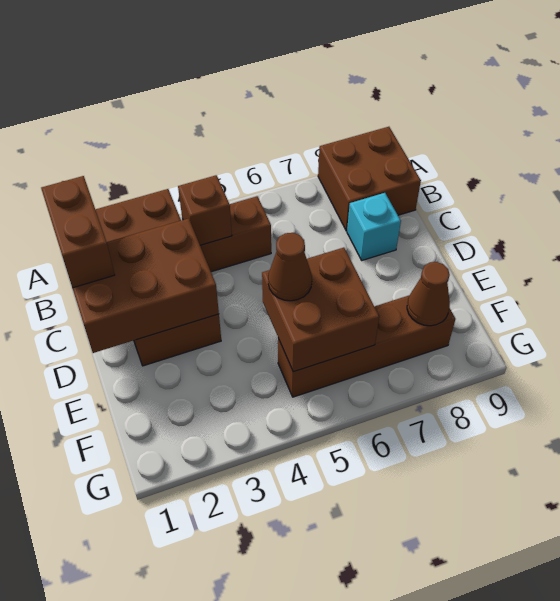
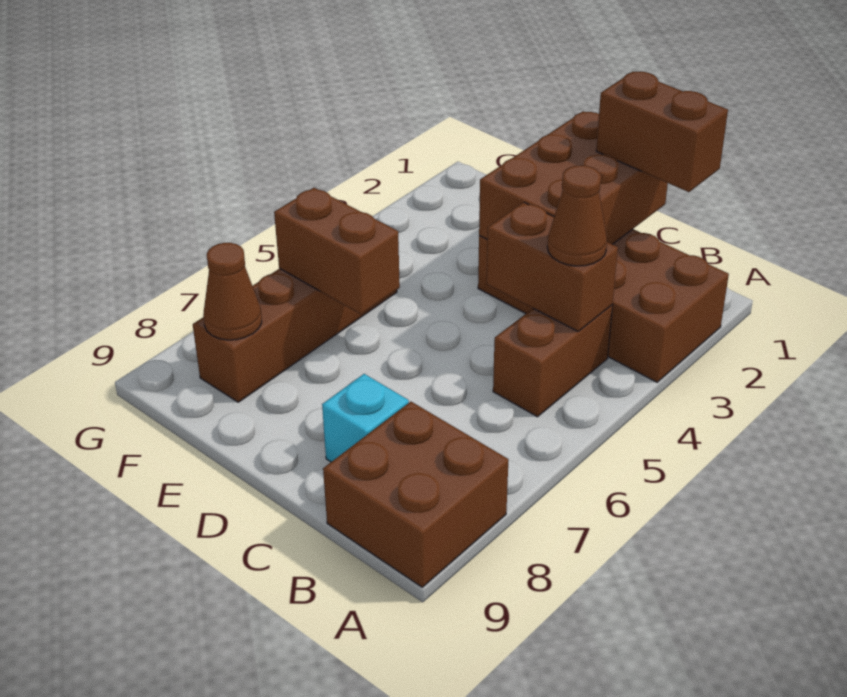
brown brick B4 level 2 -> brown brick B4:C4 level 2
brown brick E5:F6 level 2 -> brown brick E6:F6 level 2
brown cone E5 level 3 -> brown cone B4 level 3

